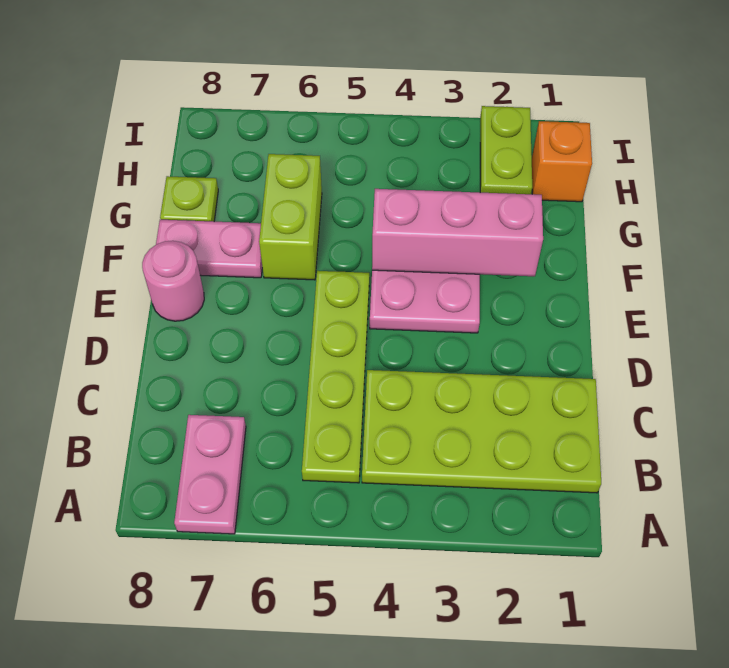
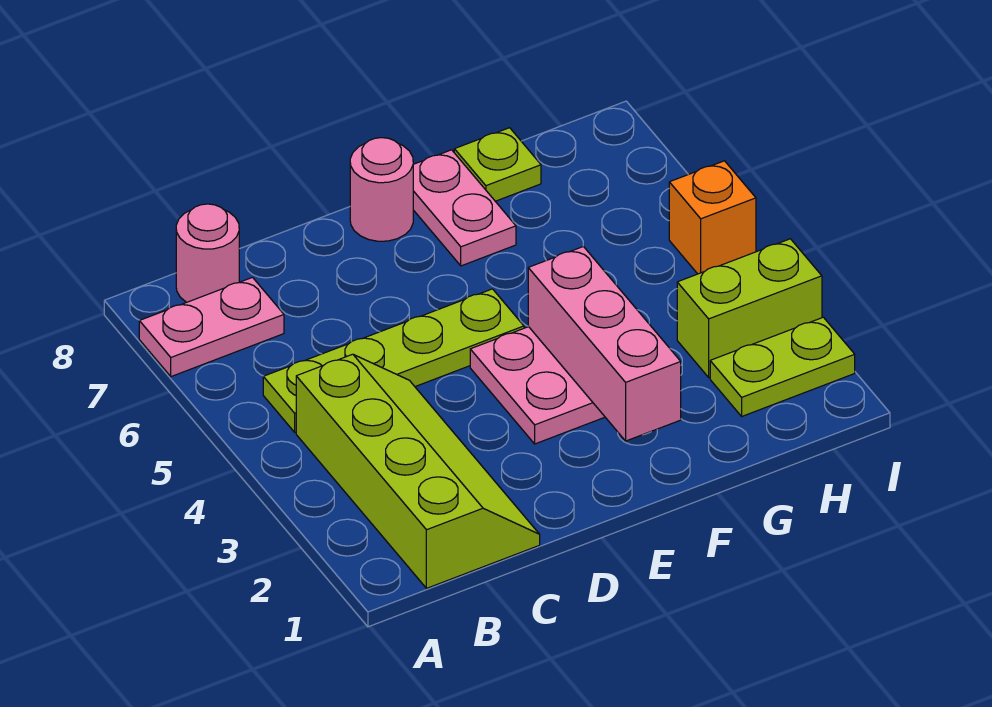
lime plate B1:C4 level 1 -> lime slope B1:C4 level 1 top B
none -> pink round brick B8 level 1
lime brick F6:G6 level 1 -> lime brick H3:I3 level 1
orange brick H1 level 1 -> orange brick I5 level 1

